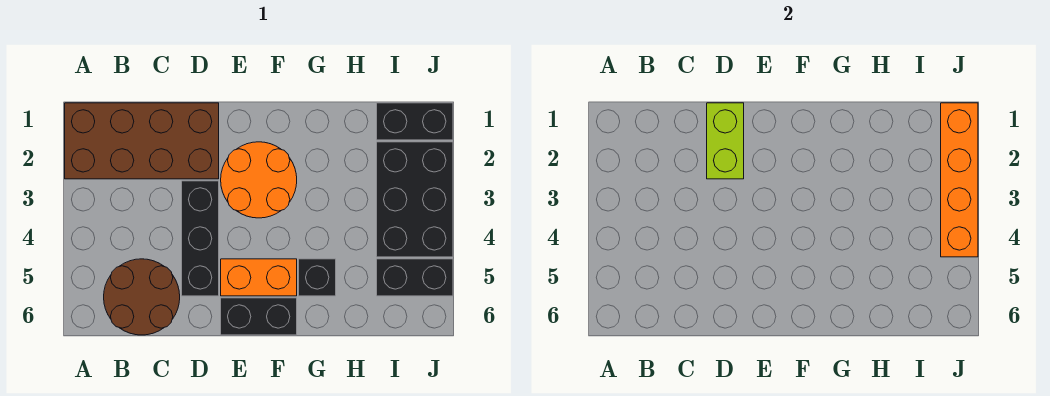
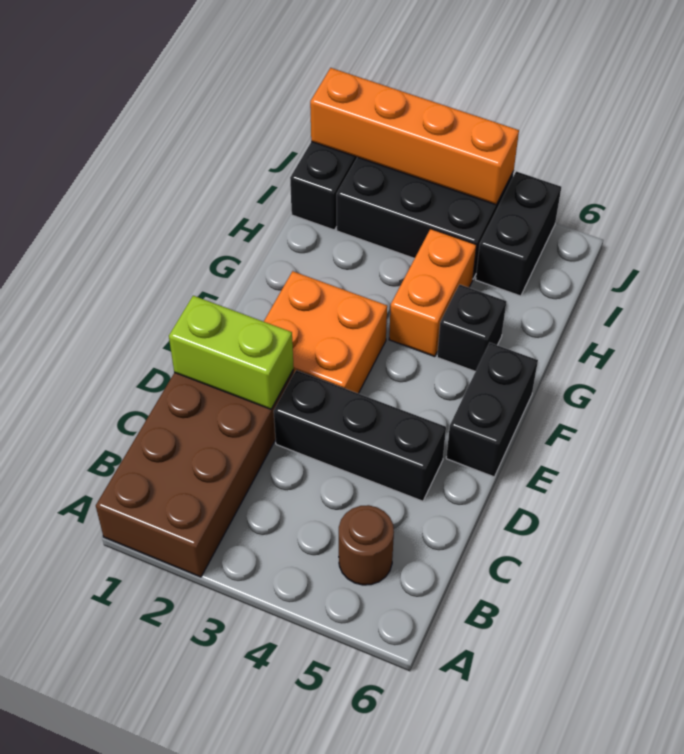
brown round brick B5:C6 level 1 -> brown round brick B5 level 1
orange round brick E2:F3 level 1 -> orange brick E2:F3 level 1
orange brick E5:F5 level 1 -> orange brick G4:H4 level 1

